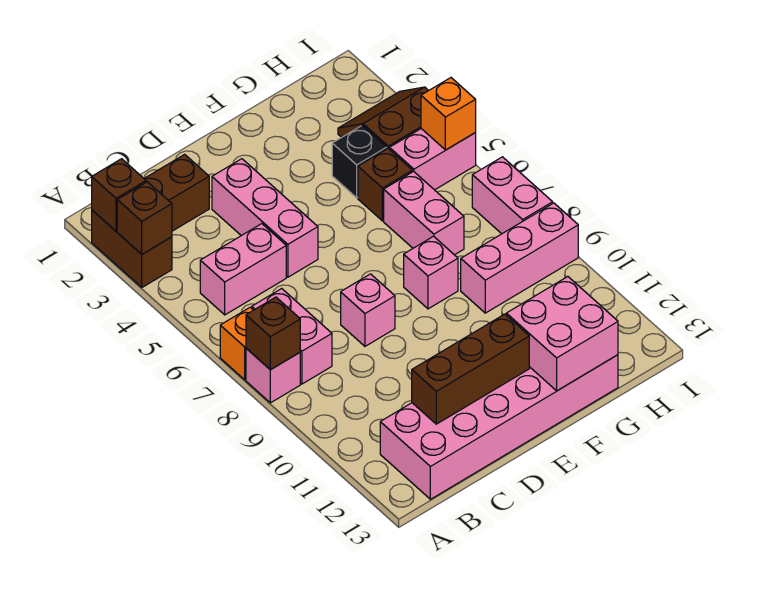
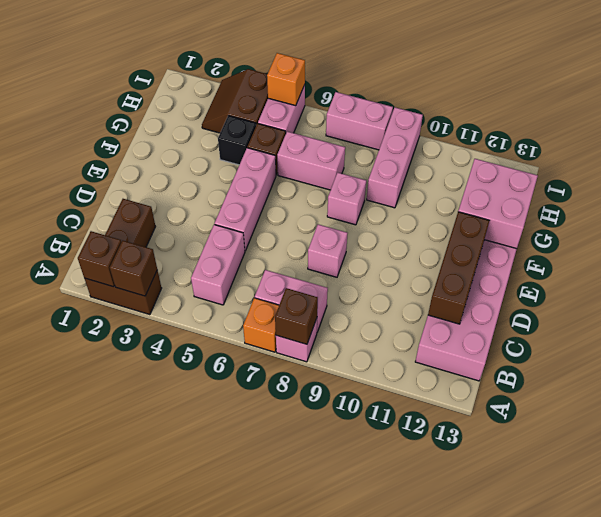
pink brick D3:D5 level 1 -> pink brick D5:F5 level 1

